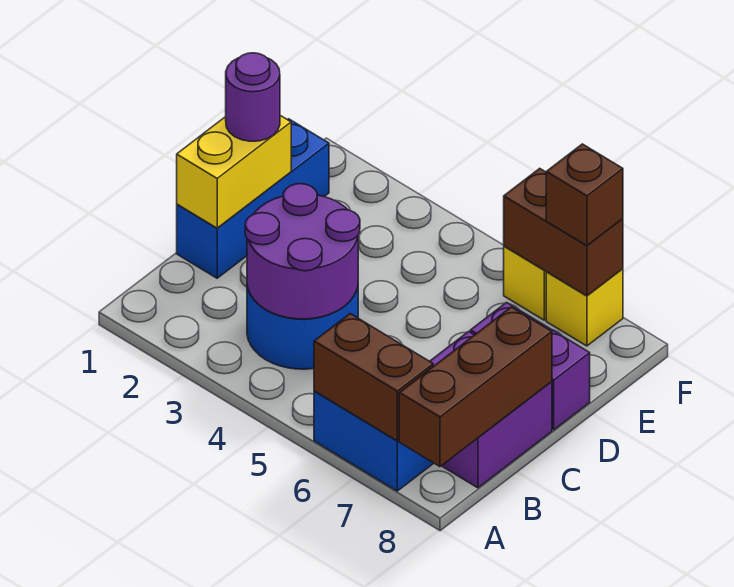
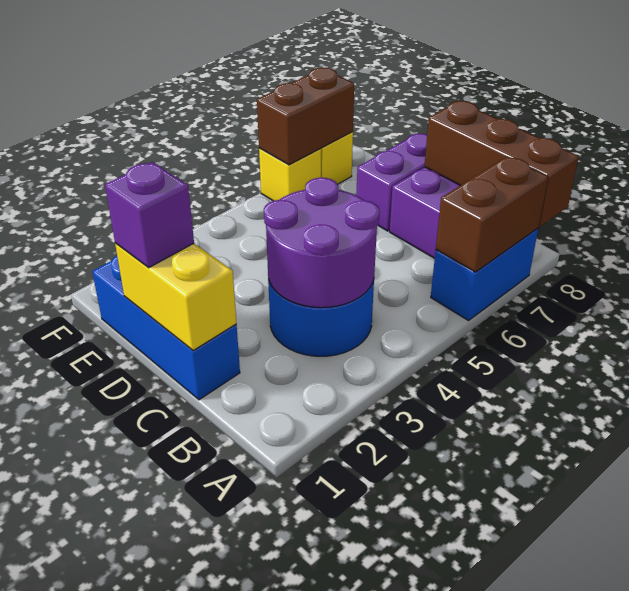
purple round brick D1 level 3 -> purple brick D1 level 3
brown brick F7 level 3 -> none

